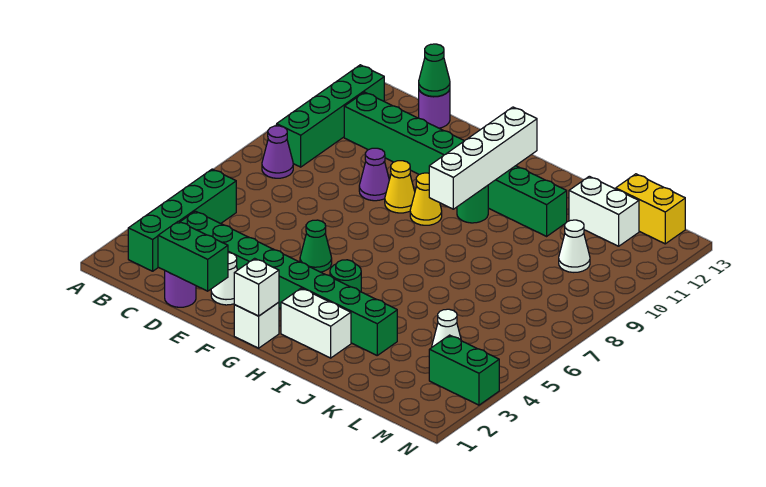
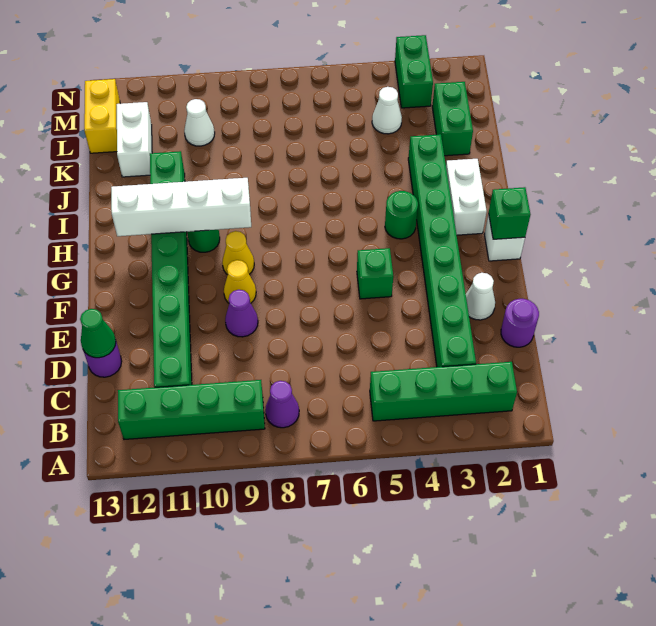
green brick D1:E1 level 2 -> green brick K2:L2 level 1
green cone F5 level 1 -> green brick F5 level 1
white brick G1 level 2 -> green brick G1 level 2

